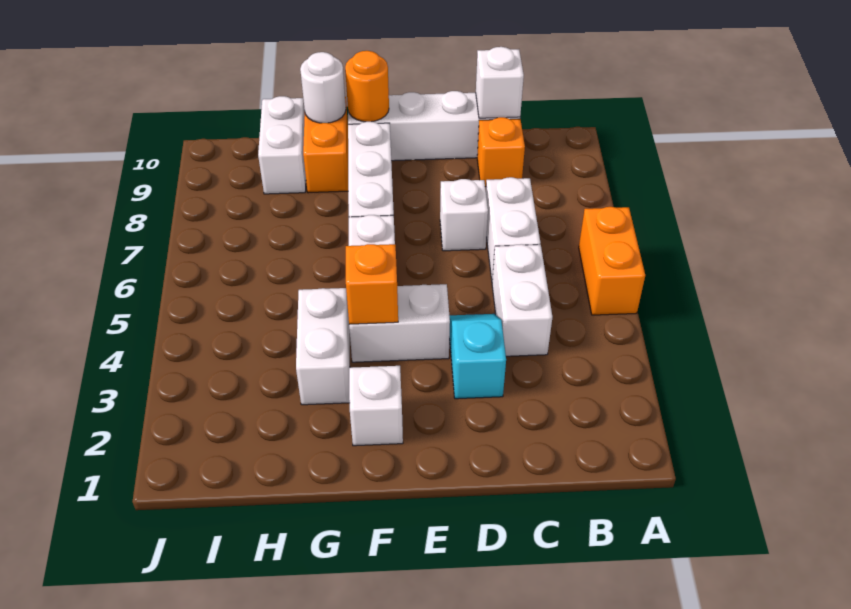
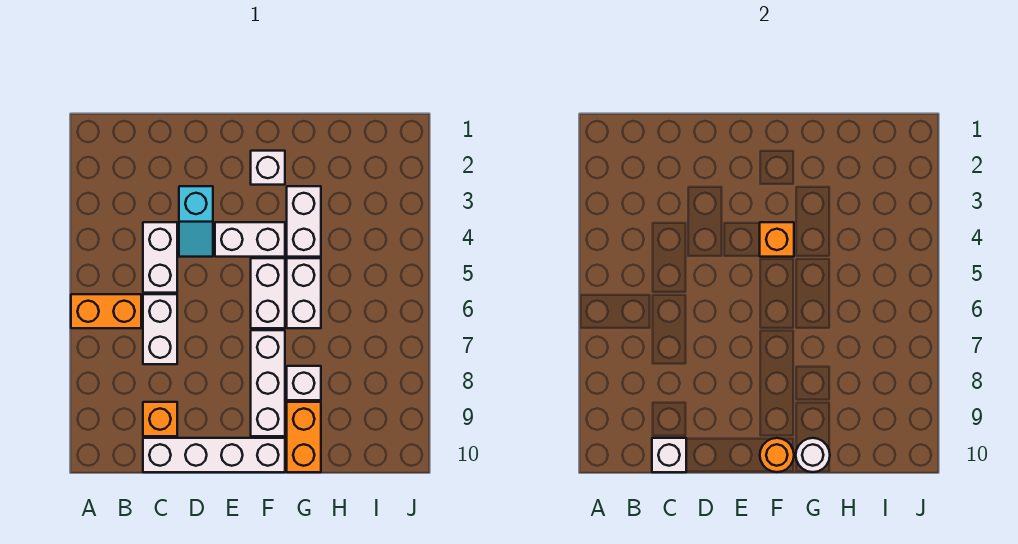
orange brick A5:A6 level 1 -> orange brick A6:B6 level 1
white brick D7 level 1 -> white brick G8 level 1
white brick H9:H10 level 1 -> white brick G5:G6 level 1

